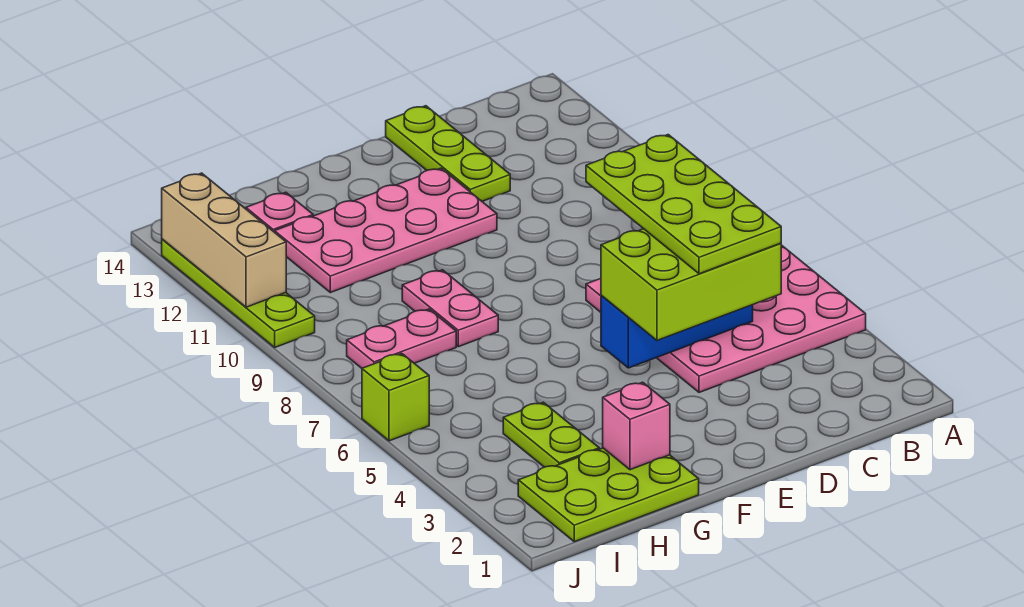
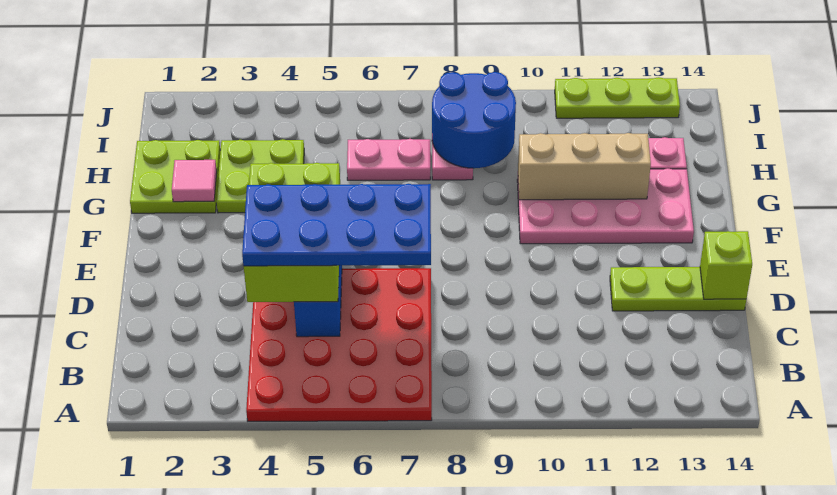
pink plate A4:D7 level 1 -> red plate A4:D7 level 1
lime plate C4:D7 level 4 -> blue plate C4:D7 level 4
pink plate E11:H12 level 1 -> pink plate F10:G13 level 1
lime plate G1:I2 level 1 -> lime plate G1:H2 level 1
pink brick G2 level 2 -> pink tile G2 level 2
pink plate G8:G9 level 1 -> pink plate H6:H7 level 1
lime plate H3:H4 level 1 -> lime plate G3:H4 level 1
none -> blue round brick H8:I9 level 2
lime brick J6 level 1 -> lime brick D14 level 2
lime plate J10:J13 level 1 -> lime plate J11:J13 level 1
tan brick J11:J13 level 2 -> tan brick G10:G12 level 2

